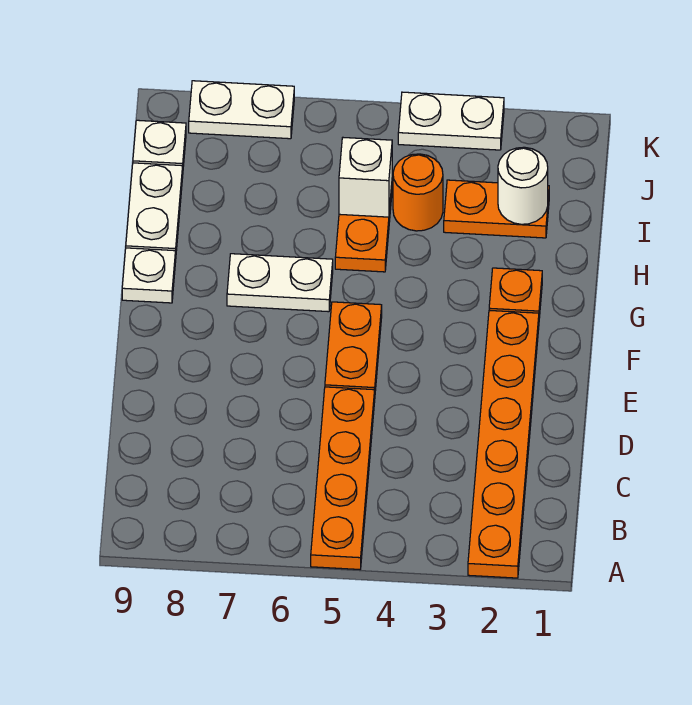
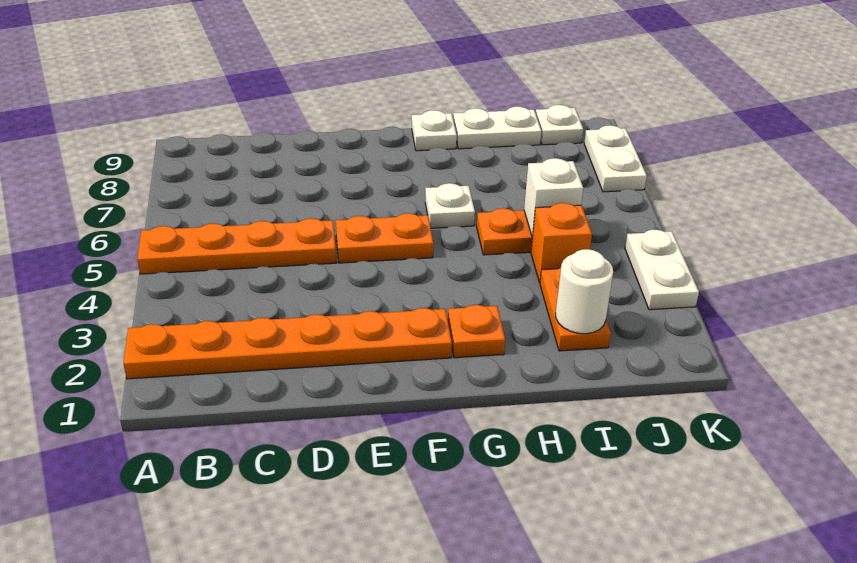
white plate G6:G7 level 1 -> white plate G6 level 1
orange round brick I4 level 1 -> orange brick I4 level 1

